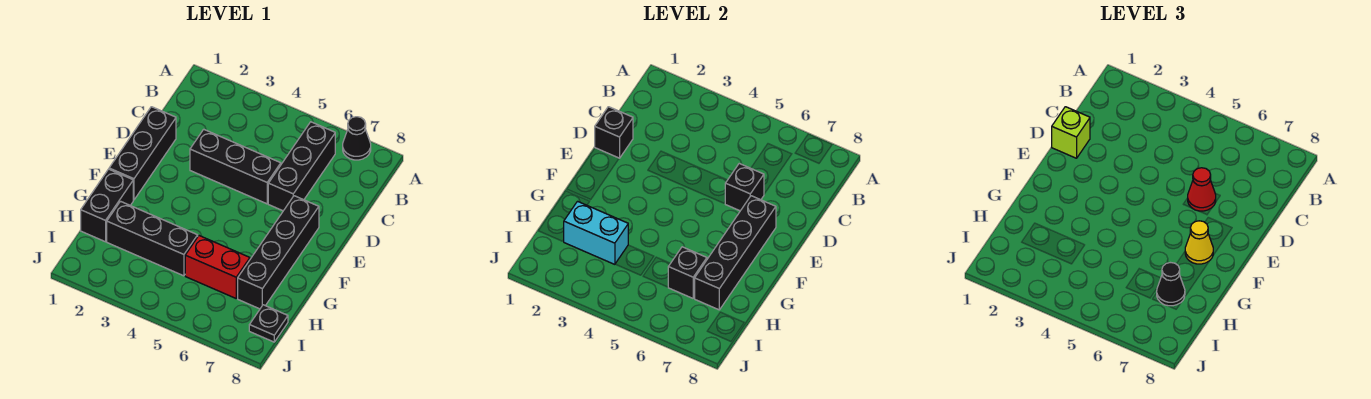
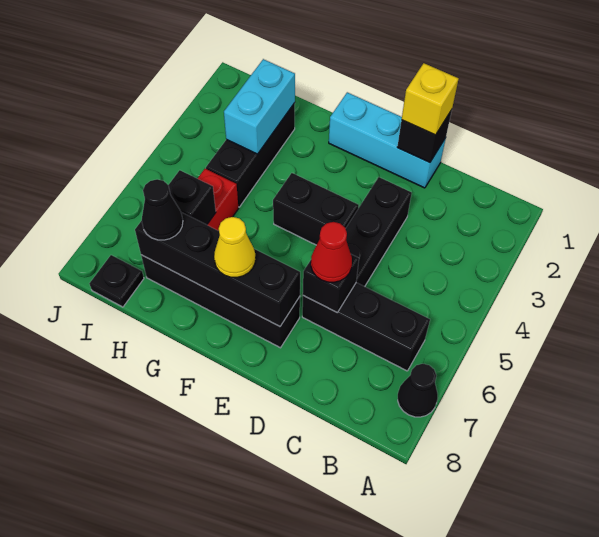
black brick D1:F1 level 1 -> cyan brick D1:F1 level 1
lime brick D1 level 3 -> yellow brick D1 level 3
black brick G1:H1 level 1 -> black brick E4:F4 level 1

